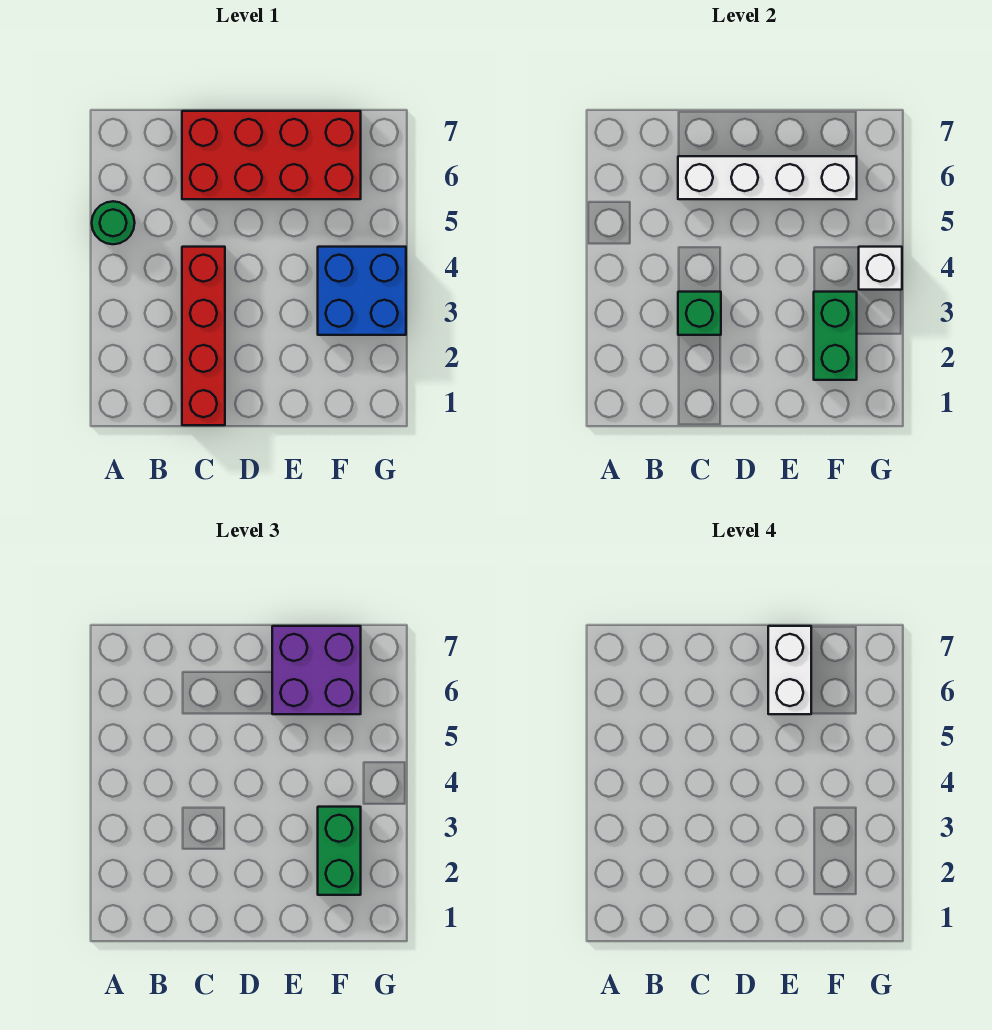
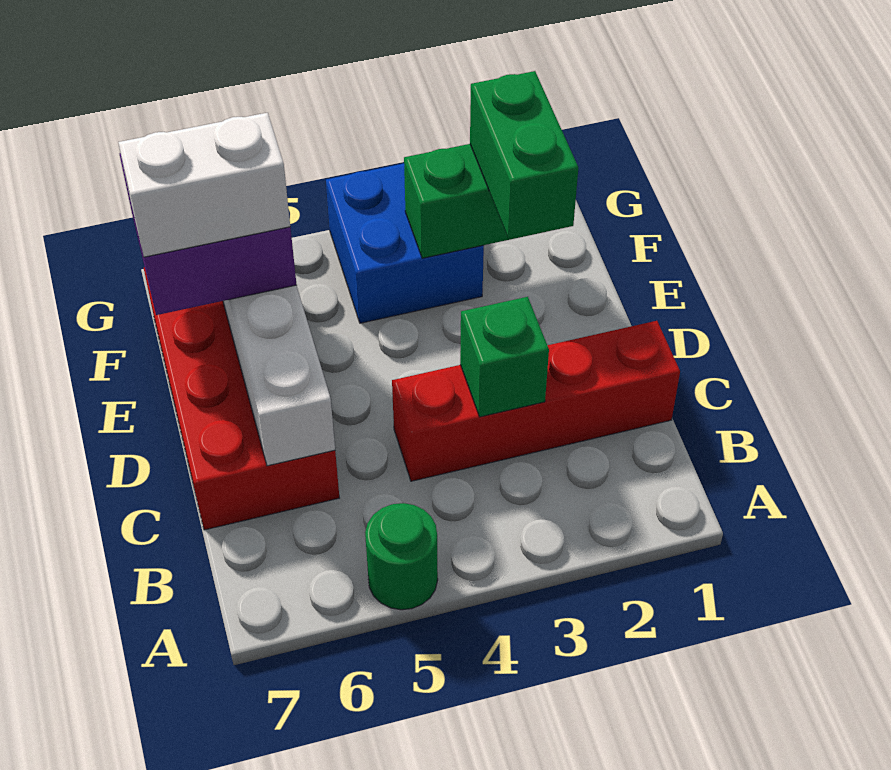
green brick F2:F3 level 3 -> green brick E2:F2 level 3
white brick G4 level 2 -> none

